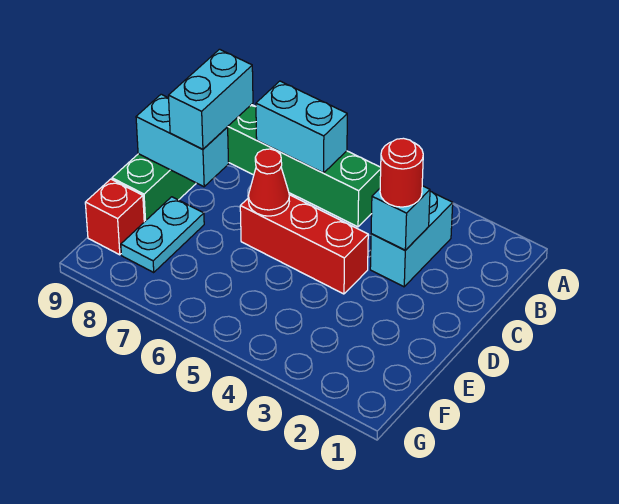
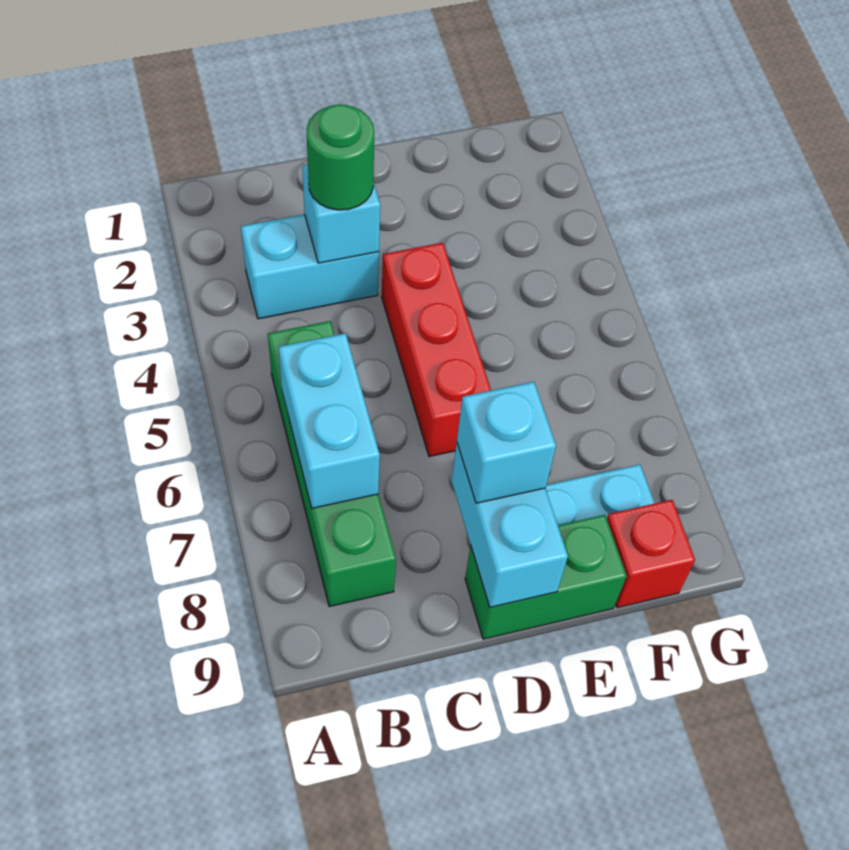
red round brick C3 level 3 -> green round brick C3 level 3
cyan brick C8:D8 level 3 -> cyan brick D8 level 3
red cone D6 level 2 -> none

